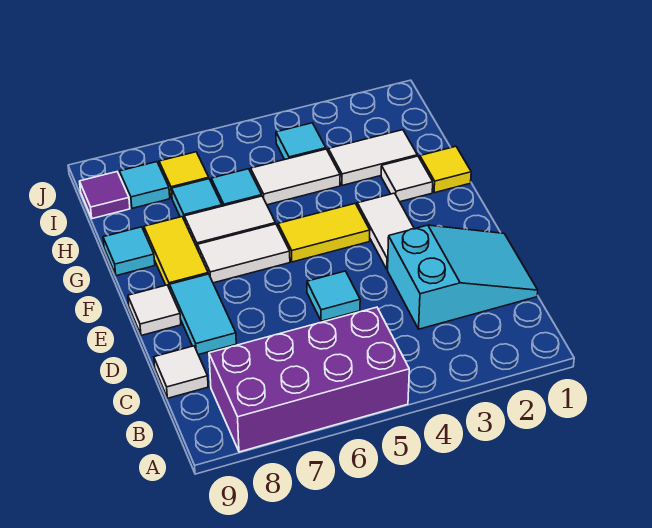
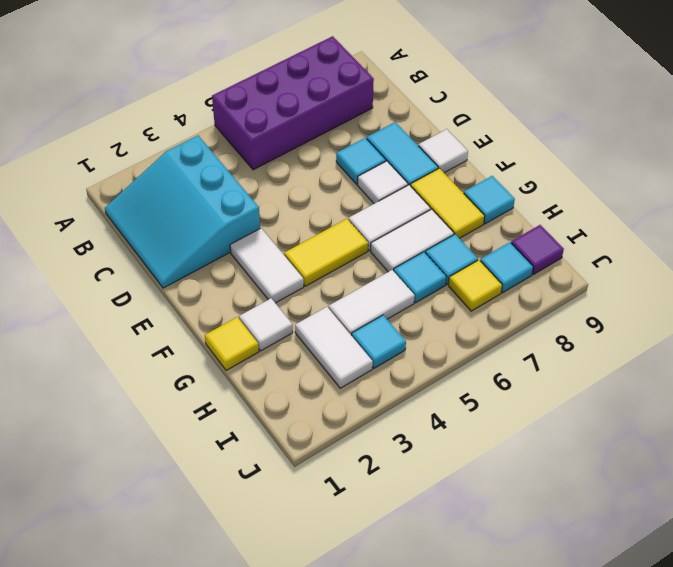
cyan slope C1:D3 level 1 top 3 -> cyan slope B1:D3 level 1 top 3
white tile C9 level 1 -> white tile E7 level 1
cyan tile D5 level 1 -> cyan tile D7 level 1
white tile H2:H3 level 1 -> white tile H3:I3 level 1

